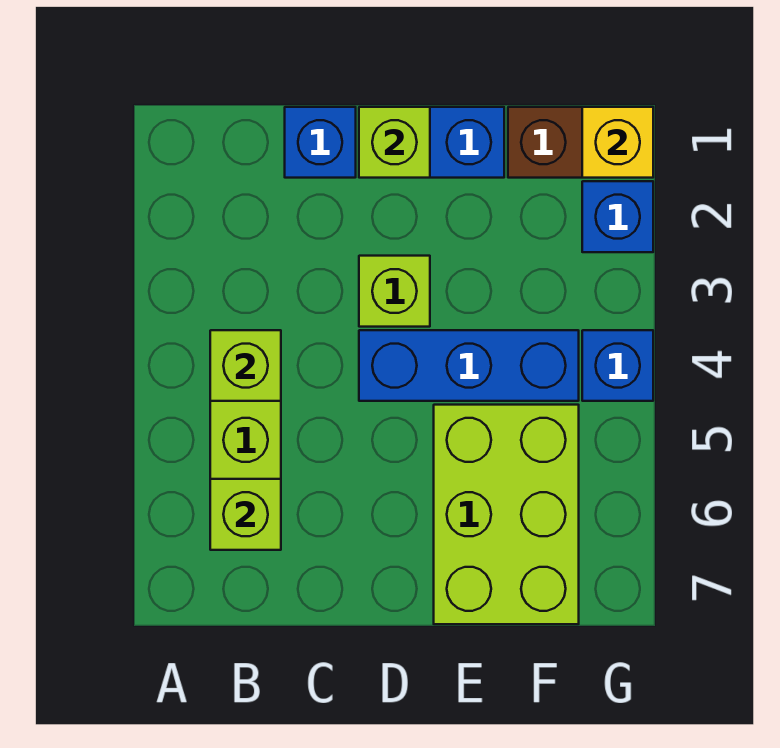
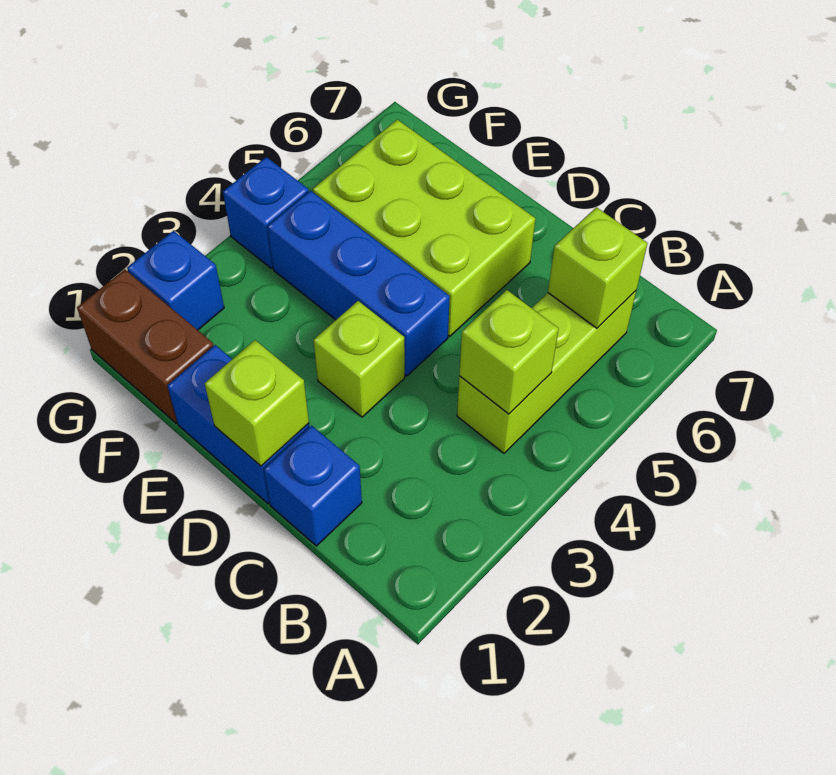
lime brick E5:F7 level 1 -> lime brick D5:F6 level 1
yellow brick G1 level 2 -> none

